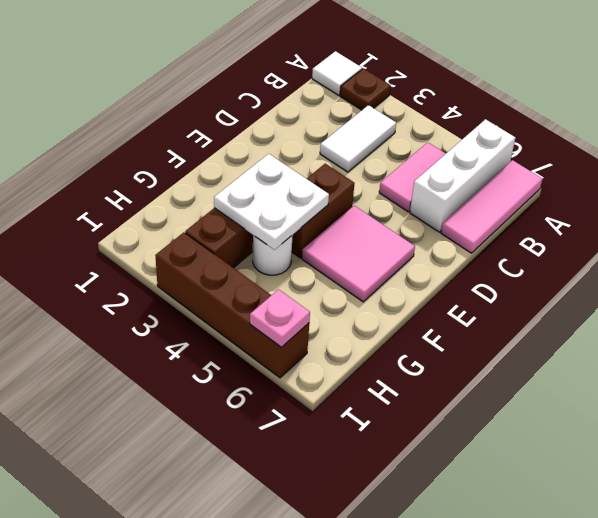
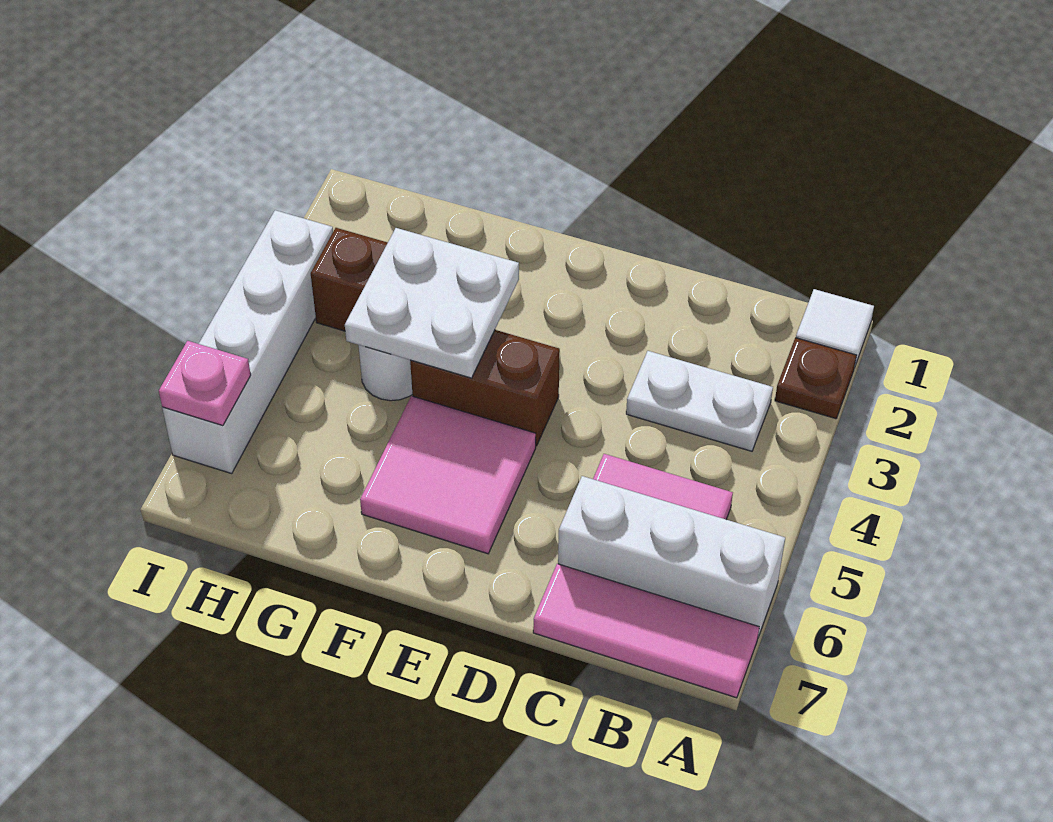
white tile B3:C3 level 1 -> white plate B3:C3 level 1
brown brick I3:I6 level 1 -> white brick I3:I6 level 1

